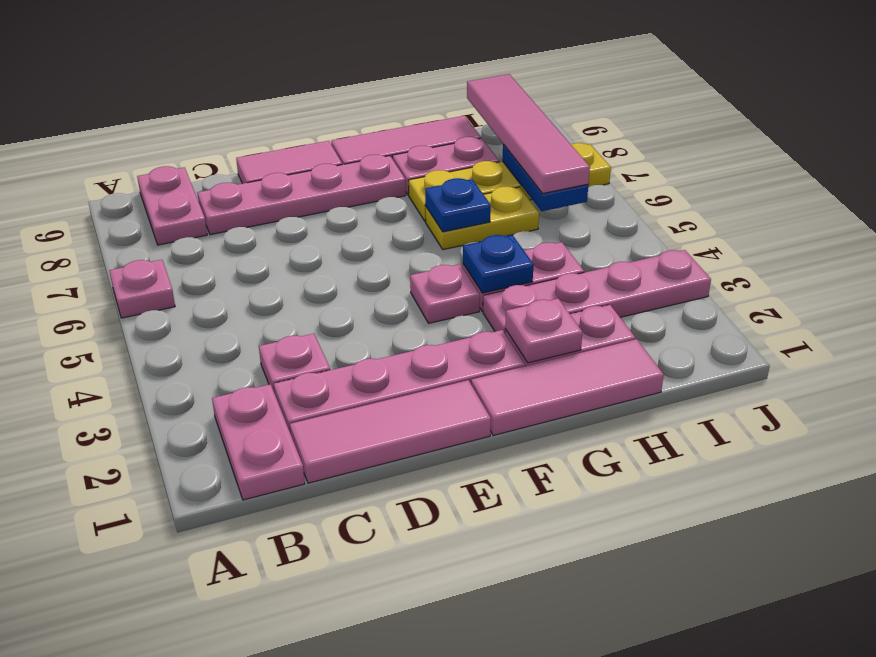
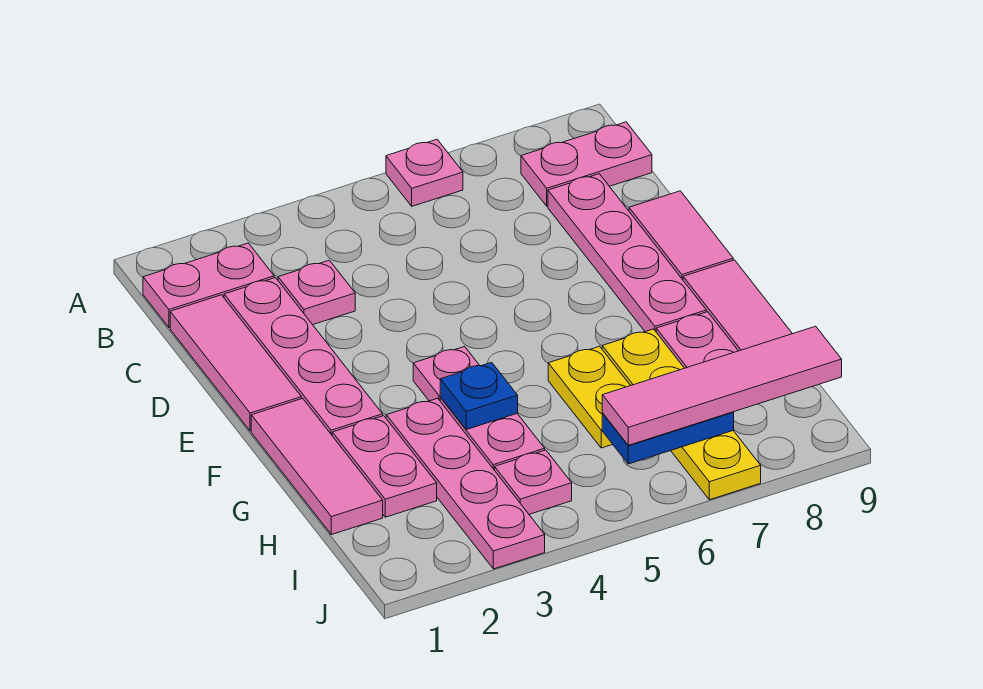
pink plate G2 level 2 -> pink plate I4 level 1
blue plate G6 level 2 -> none

